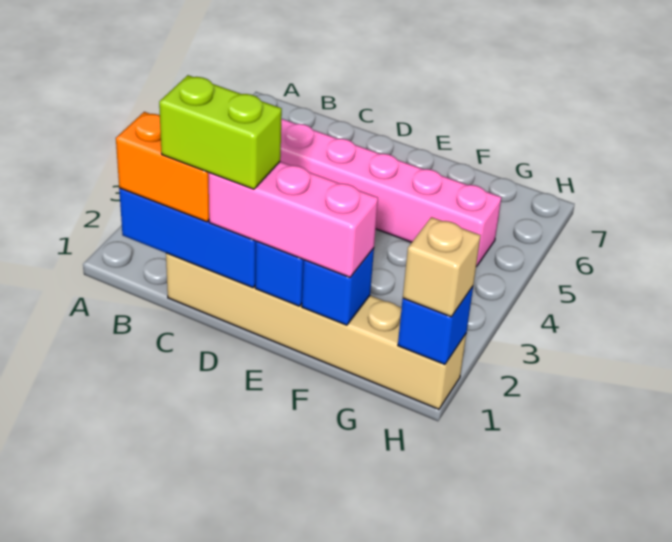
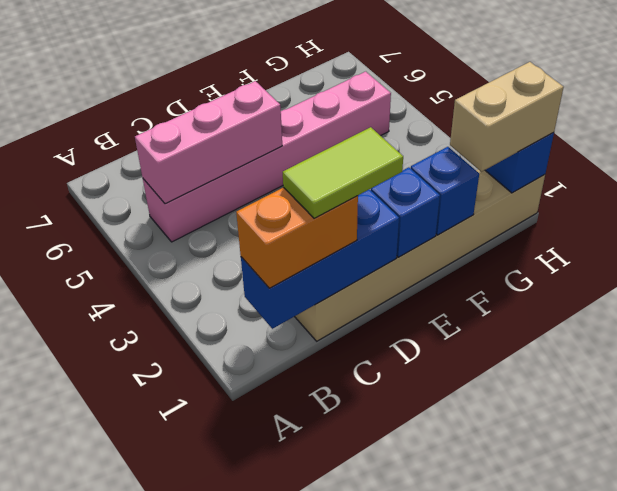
lime brick C1:D1 level 4 -> lime tile C1:D1 level 4
pink brick D1:F1 level 3 -> pink brick B5:D5 level 2
tan brick H1 level 3 -> tan brick G1:H1 level 3

